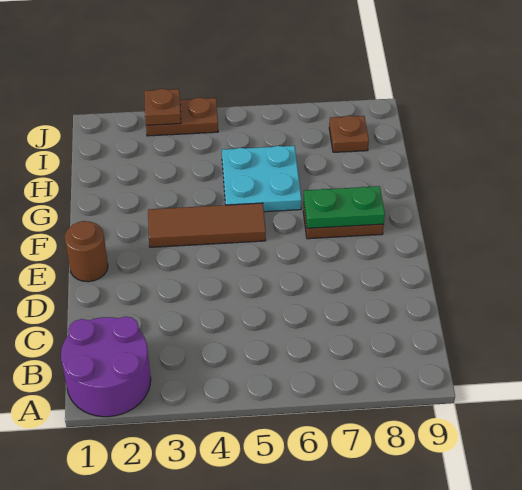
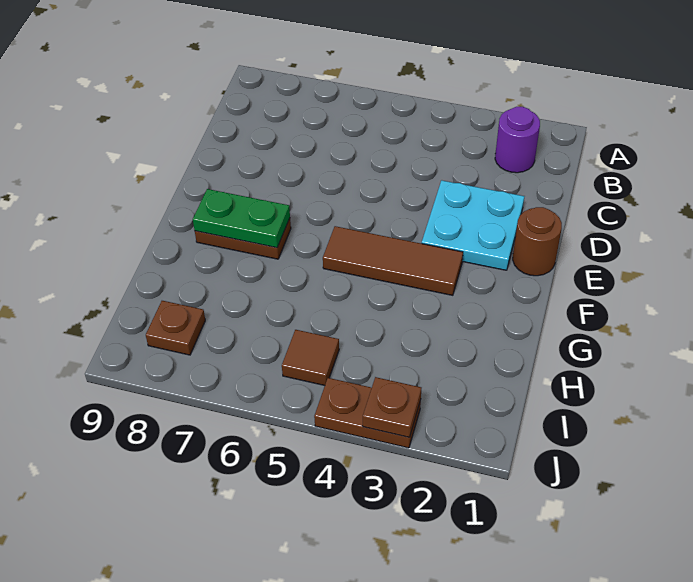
purple round brick A1:B2 level 1 -> purple round brick B2 level 1
cyan plate G5:H6 level 1 -> cyan plate D2:E3 level 1
none -> brown tile I5 level 1

